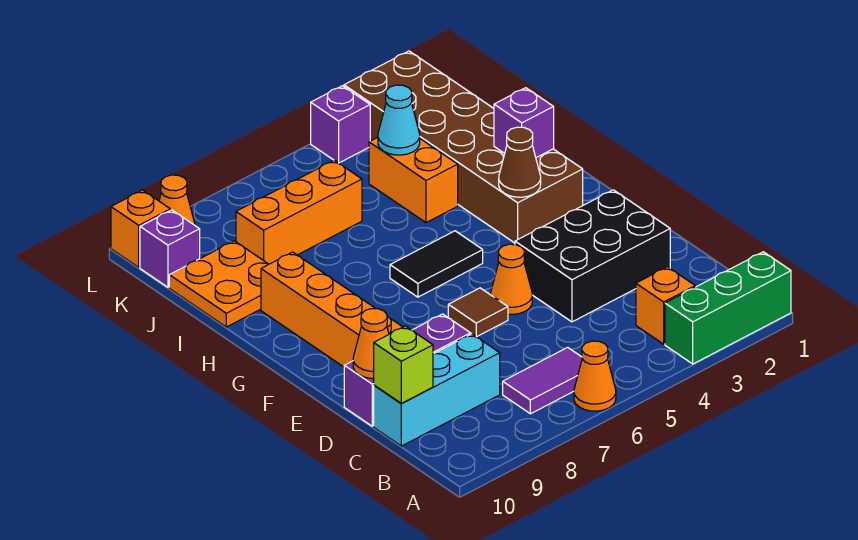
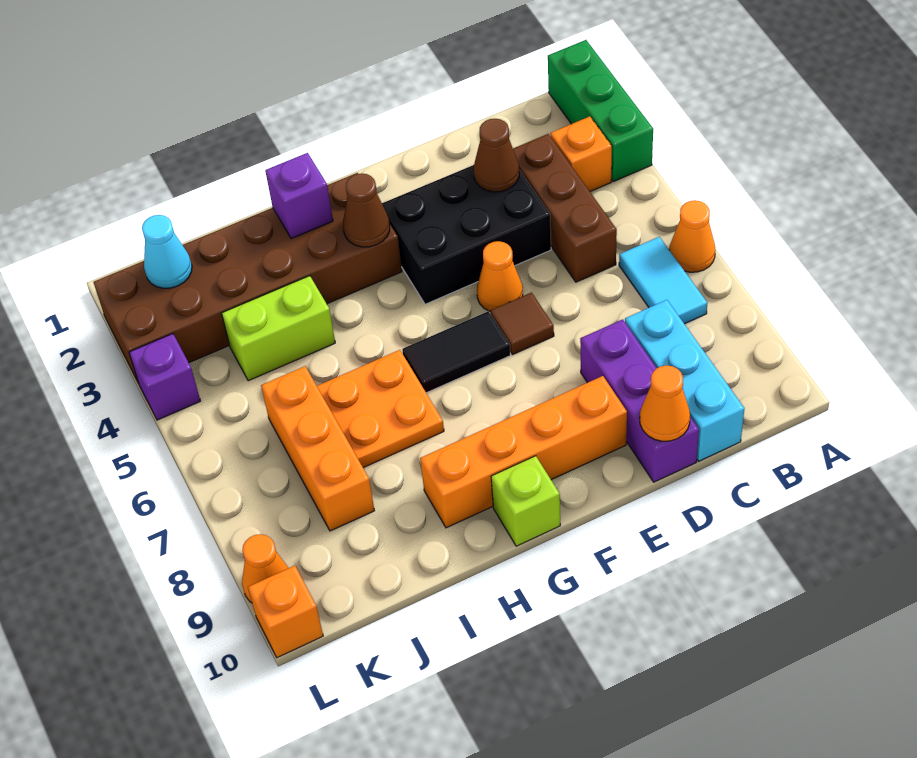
purple tile B6:B7 level 1 -> cyan tile B6:B7 level 1
none -> brown brick C3:C5 level 1
lime brick C10 level 2 -> lime brick G10 level 1
black brick D2:E4 level 1 -> black brick D3:F4 level 1
none -> brown cone D3 level 2
black tile G5:G6 level 1 -> black tile F6:G6 level 1
orange brick I4:J4 level 1 -> lime brick I4:J4 level 1
orange plate I9:J10 level 1 -> orange plate H6:I7 level 1
cyan cone J4 level 2 -> cyan cone K2 level 2
purple brick K10 level 1 -> none

